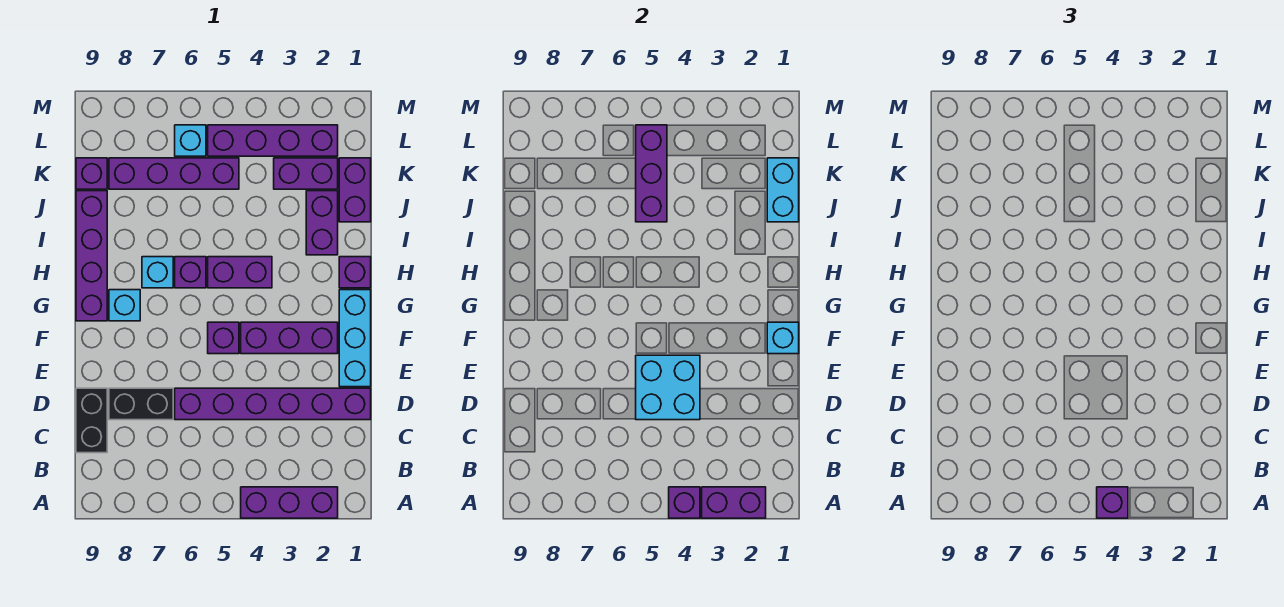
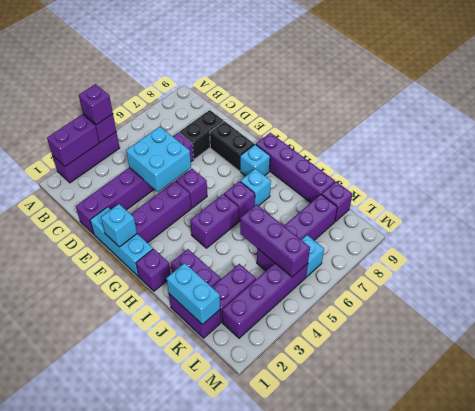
black brick C9:D9 level 1 -> black brick E8:F8 level 1

